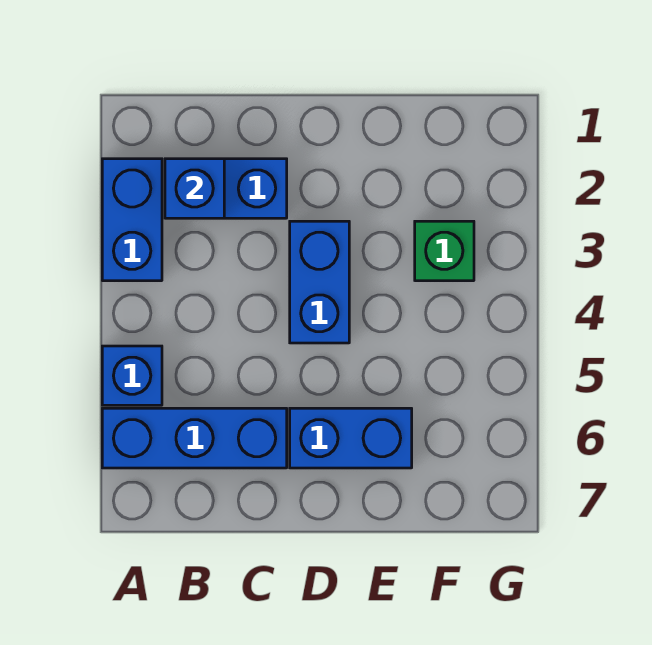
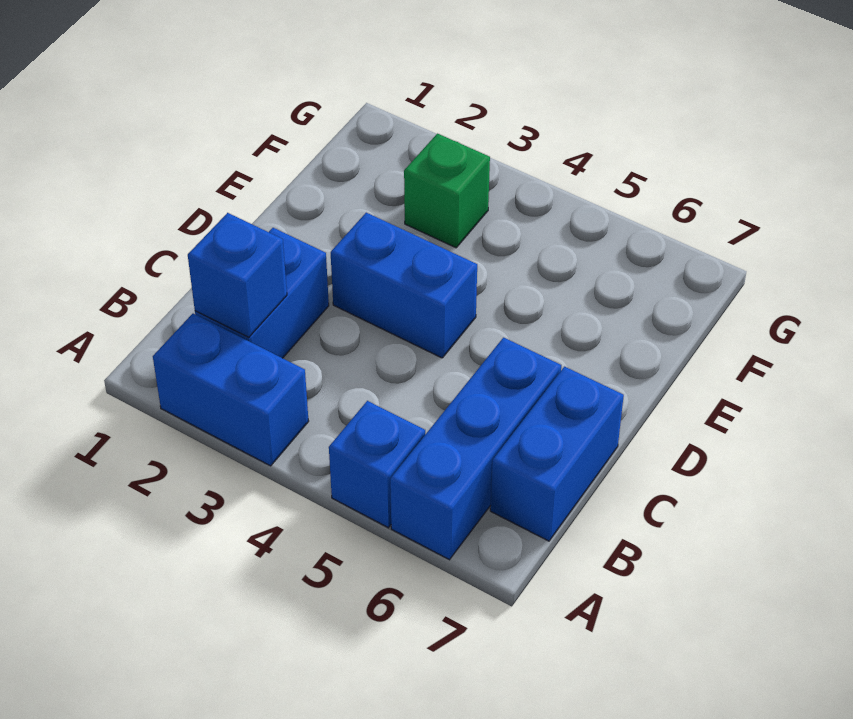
blue brick D6:E6 level 1 -> blue brick B7:C7 level 1

